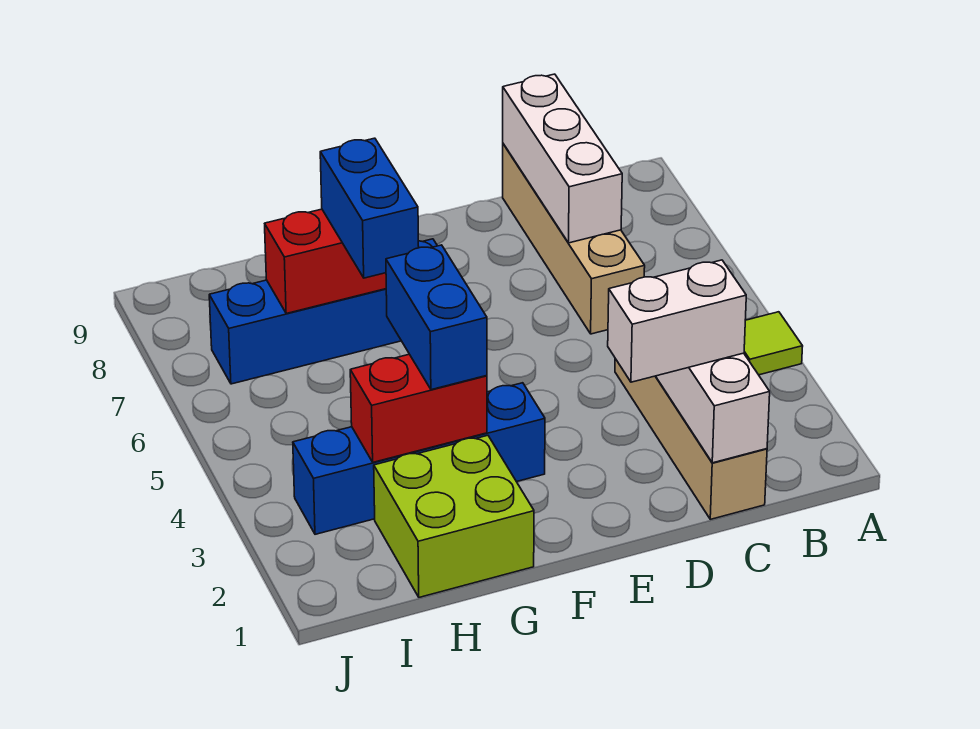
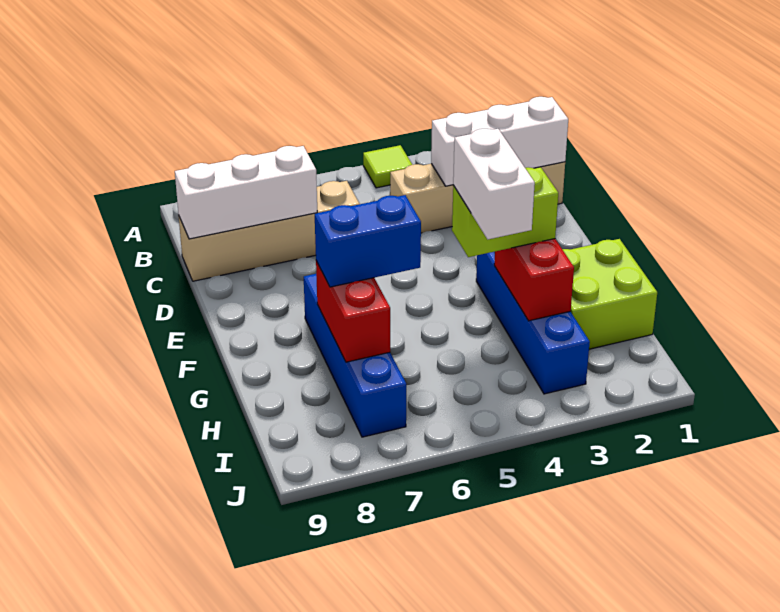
white brick C2:D2 level 3 -> white brick G4:H4 level 4
blue brick G3:G4 level 3 -> lime brick G3:G4 level 3

